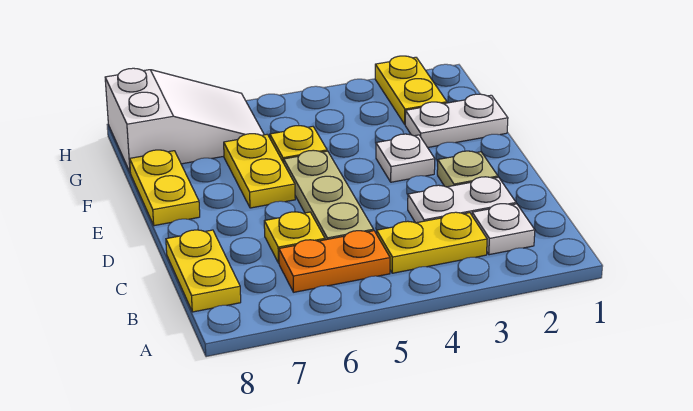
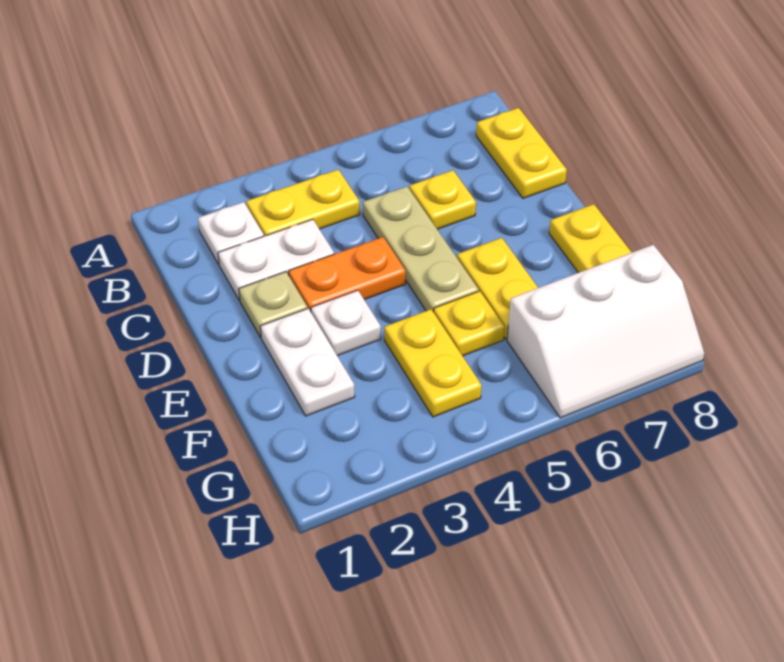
orange plate B5:B6 level 1 -> orange plate D3:D4 level 1
white plate F1:F2 level 1 -> white plate E2:F2 level 1
yellow plate G2:H2 level 1 -> yellow plate F4:G4 level 1
white slope G6:H8 level 1 top 8 -> white slope G6:H8 level 1 top G

